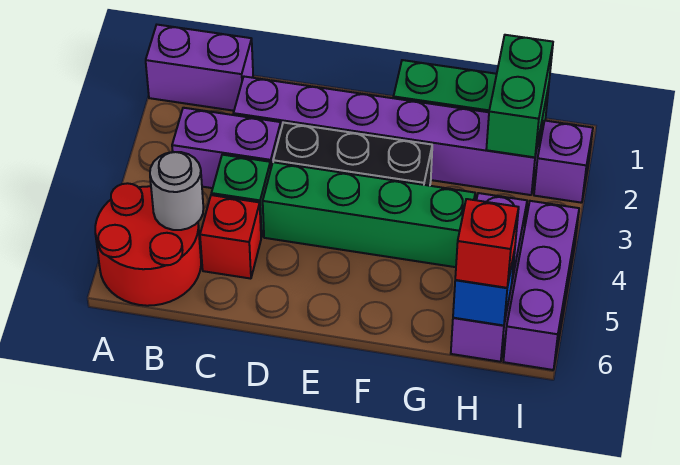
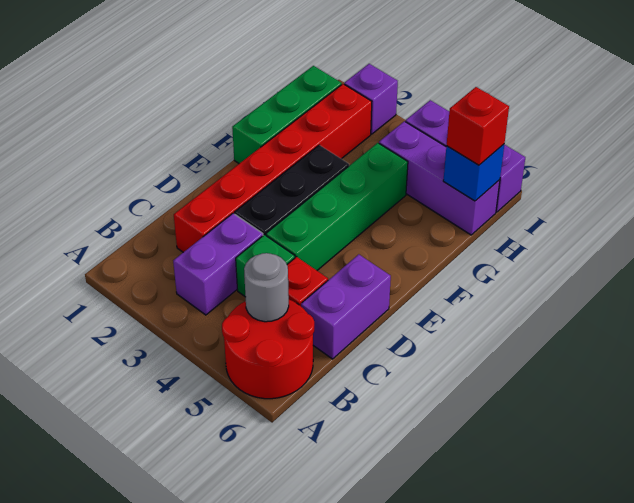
purple brick A1:B1 level 1 -> purple brick C6:D6 level 1
purple brick C2:H2 level 1 -> red brick C2:H2 level 1
green brick H1:H2 level 2 -> none

